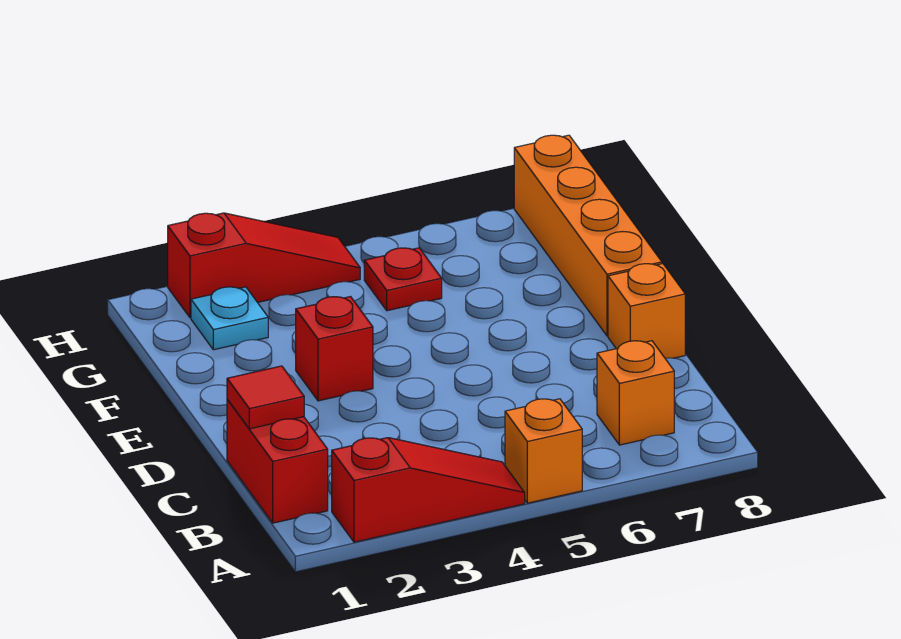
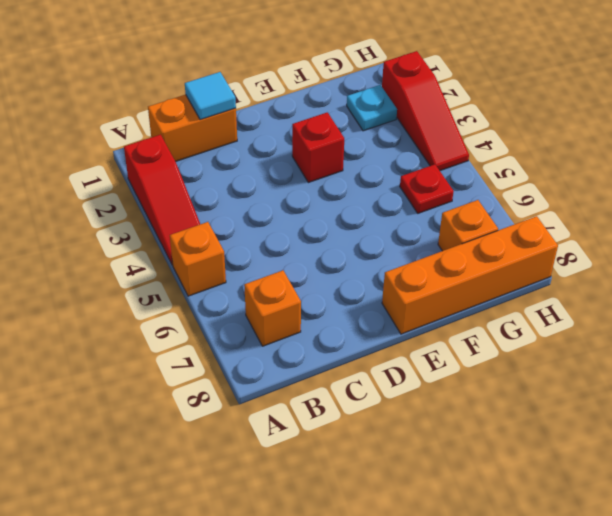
red brick B1:C1 level 1 -> orange brick B1:C1 level 1
red tile C1 level 2 -> cyan tile C1 level 2
orange brick D8 level 1 -> orange brick G7 level 1

